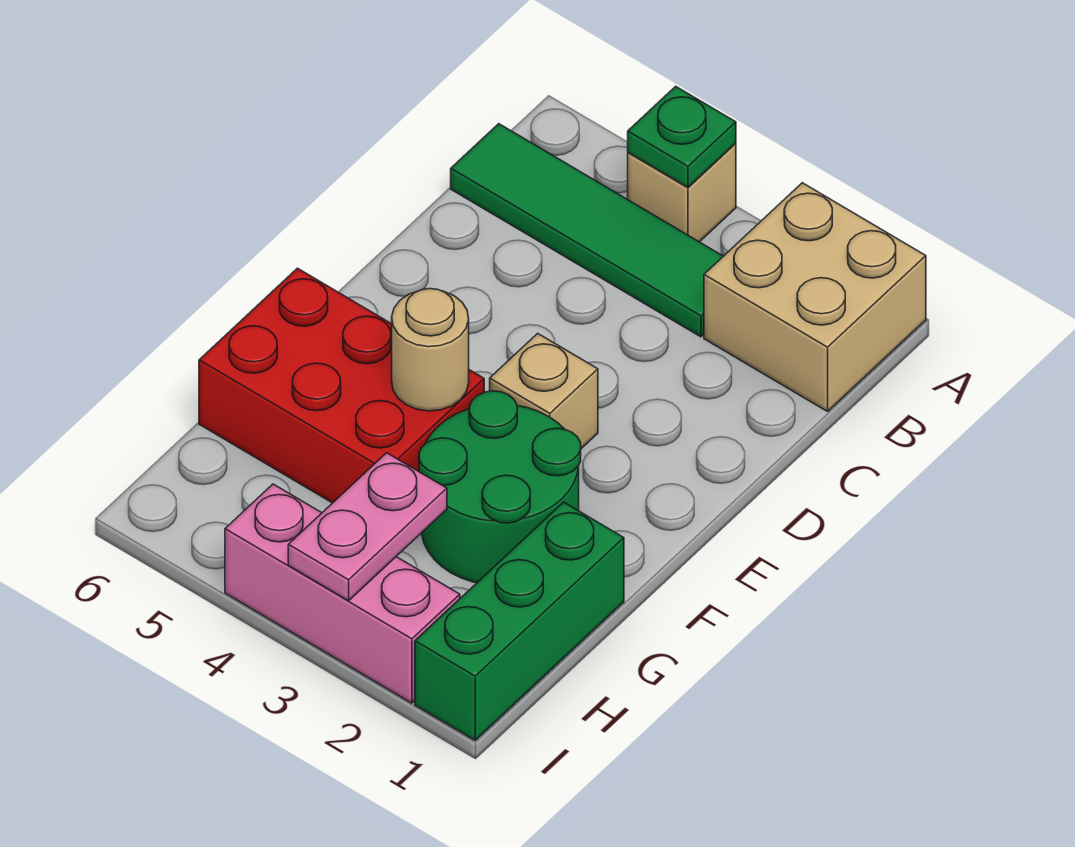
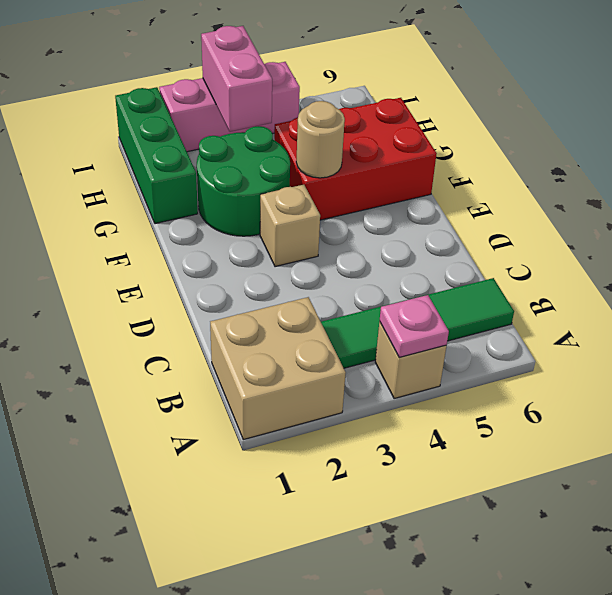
green plate A4 level 2 -> pink plate A4 level 2
pink plate H3:I3 level 2 -> pink brick H3:I3 level 2

